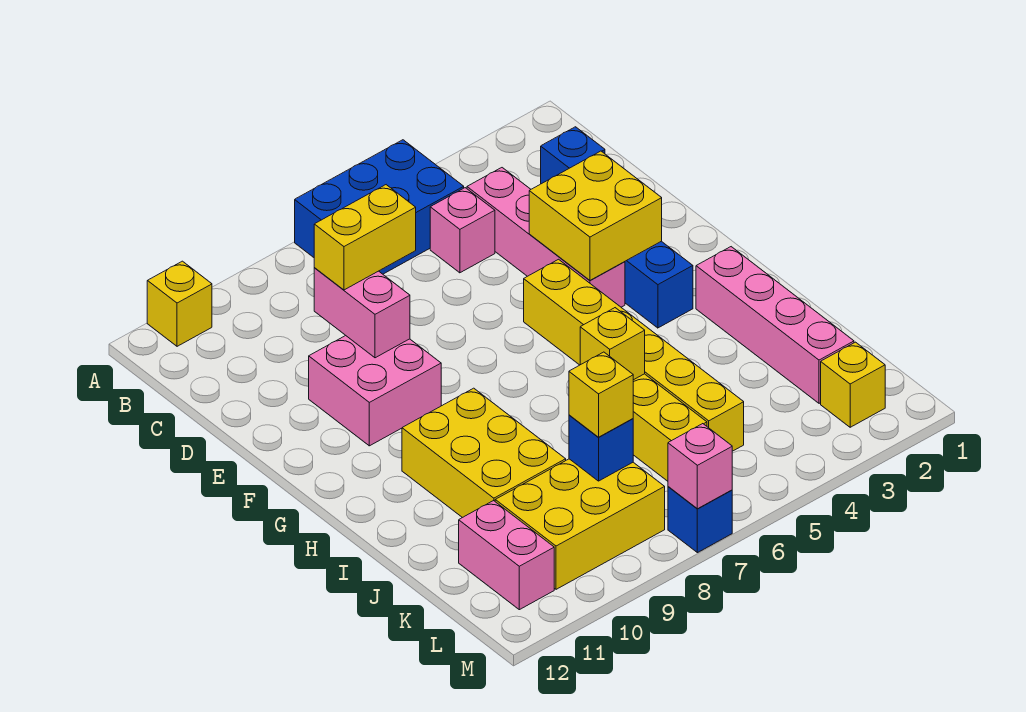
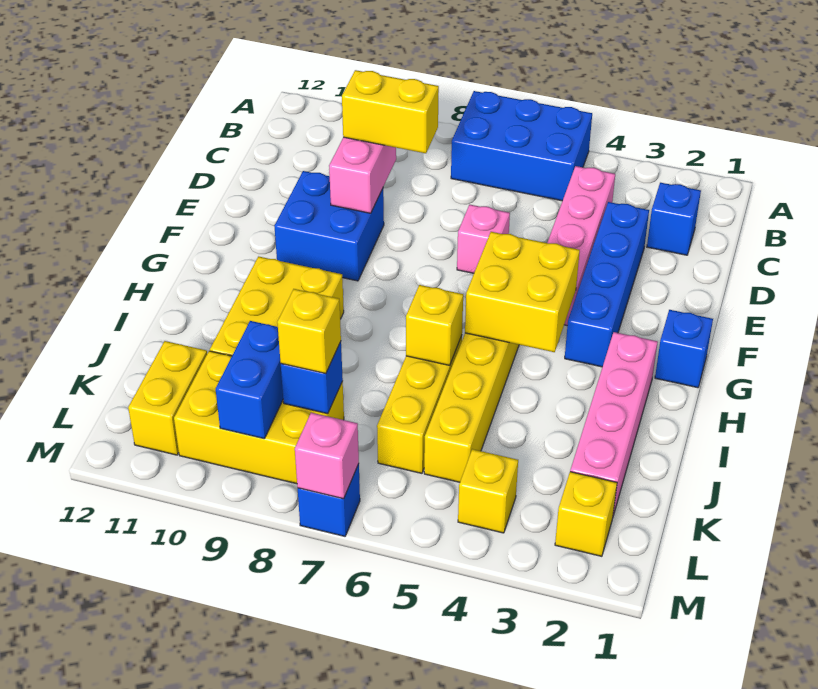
yellow brick A11 level 1 -> yellow brick L4 level 1
pink brick C5 level 1 -> pink brick E6 level 1
yellow brick E3:F4 level 2 -> yellow brick G4:H5 level 2
pink brick E9:F10 level 1 -> blue brick E9:F10 level 1
none -> blue brick G1 level 1
none -> blue brick K9:L9 level 2
pink brick K11:L11 level 1 -> yellow brick K11:L11 level 1

